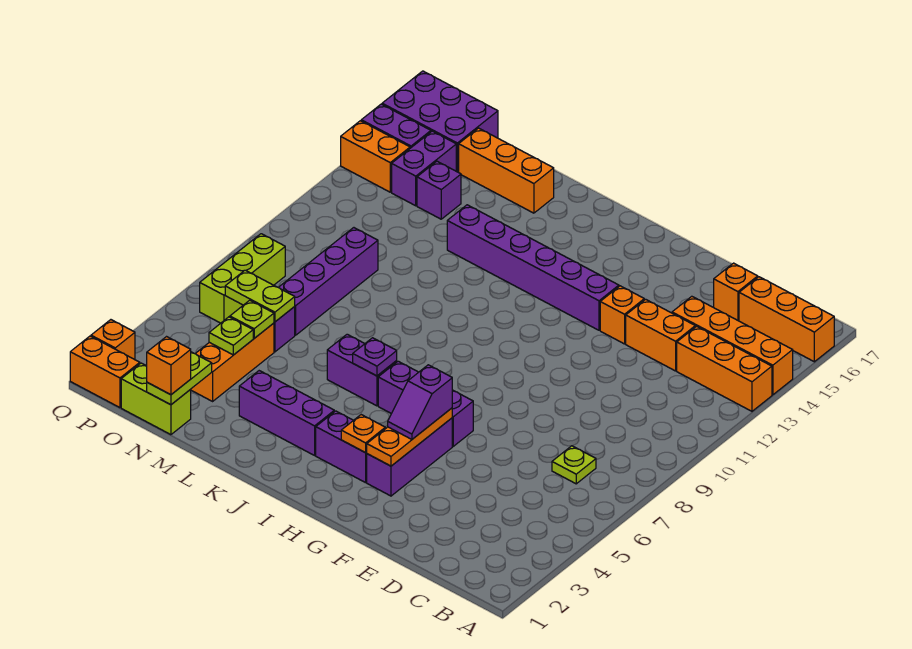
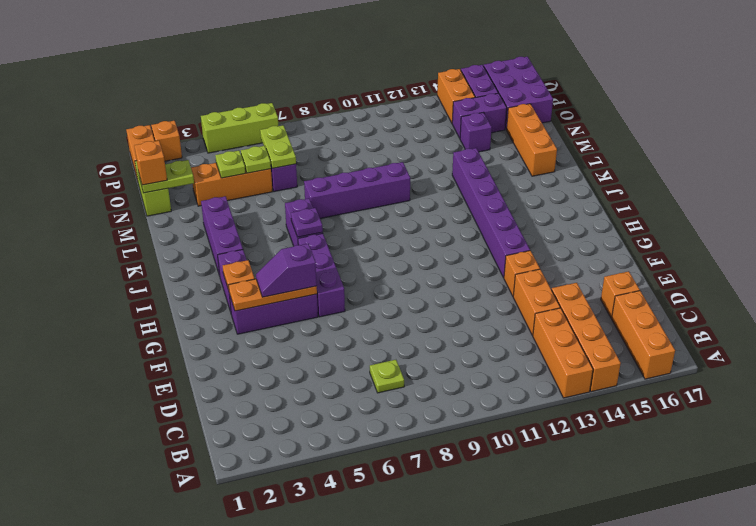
purple brick N7:N10 level 1 -> purple brick L7:L10 level 1
lime brick P6:P8 level 1 -> lime brick Q4:Q6 level 1

